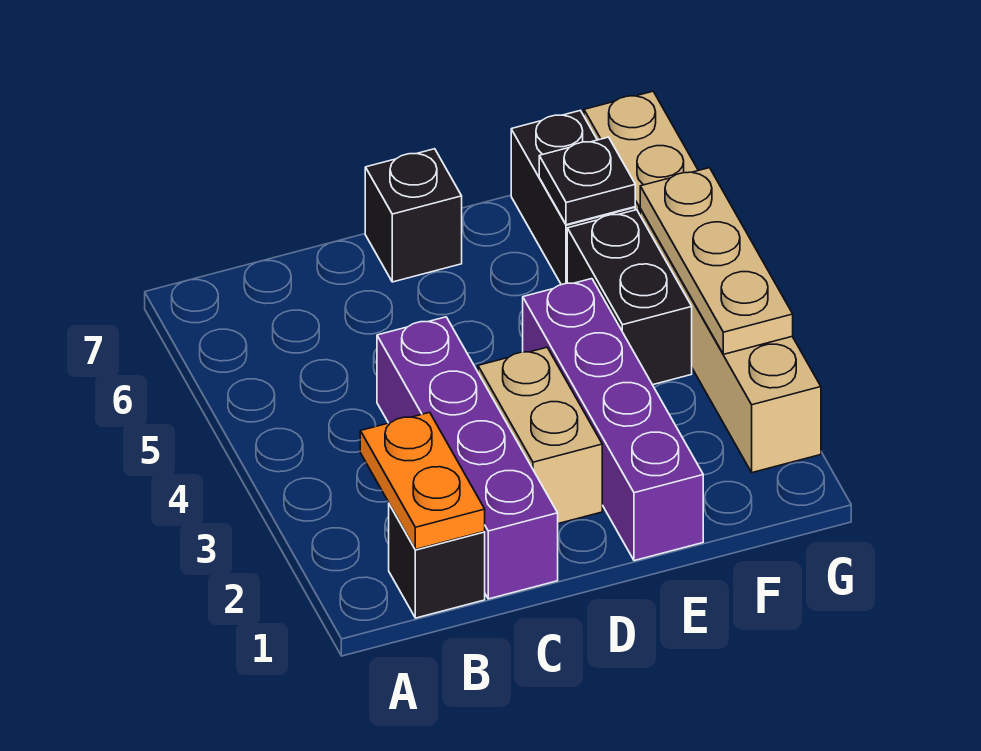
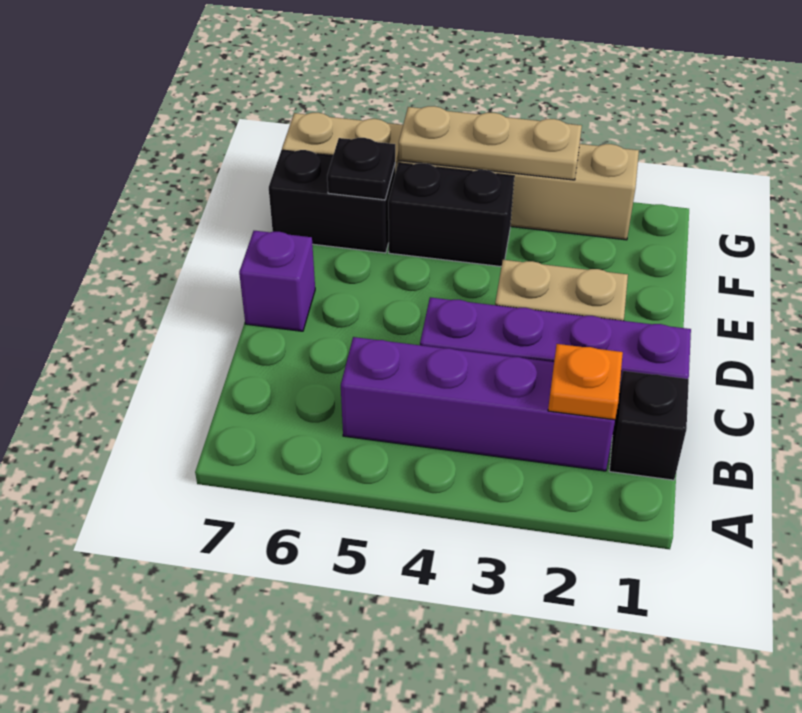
orange plate B1:B2 level 2 -> orange plate B2 level 2
black brick D7 level 1 -> purple brick D7 level 1
purple brick E1:E4 level 1 -> purple brick B2:B5 level 1

